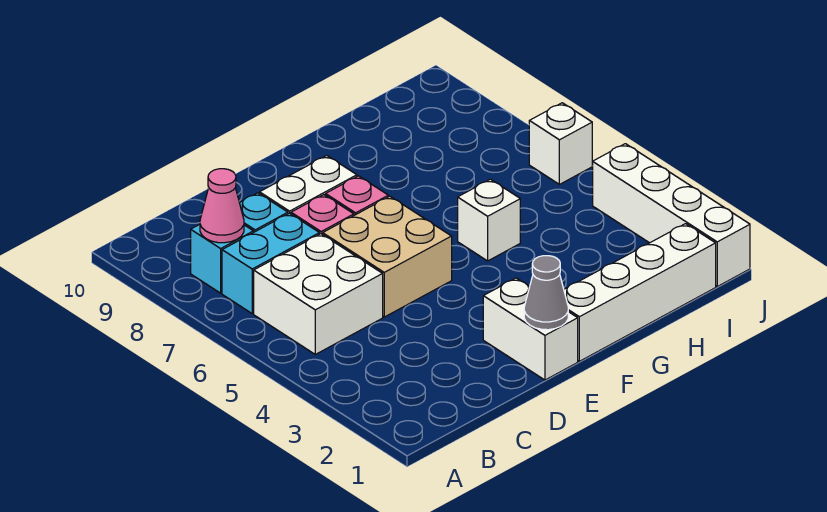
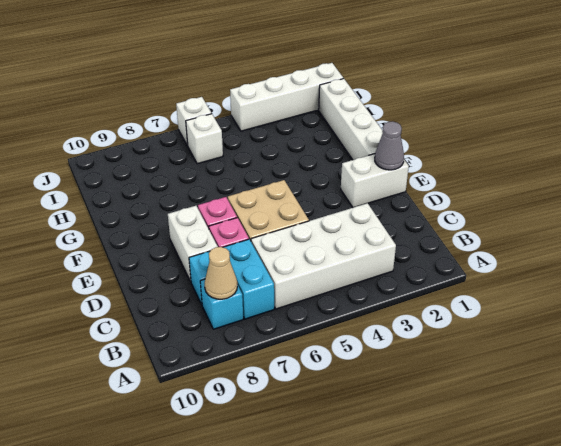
white brick B5:C6 level 1 -> white brick B3:C6 level 1
pink cone B8 level 2 -> tan cone B8 level 2
white brick G5 level 1 -> white brick I6 level 1

